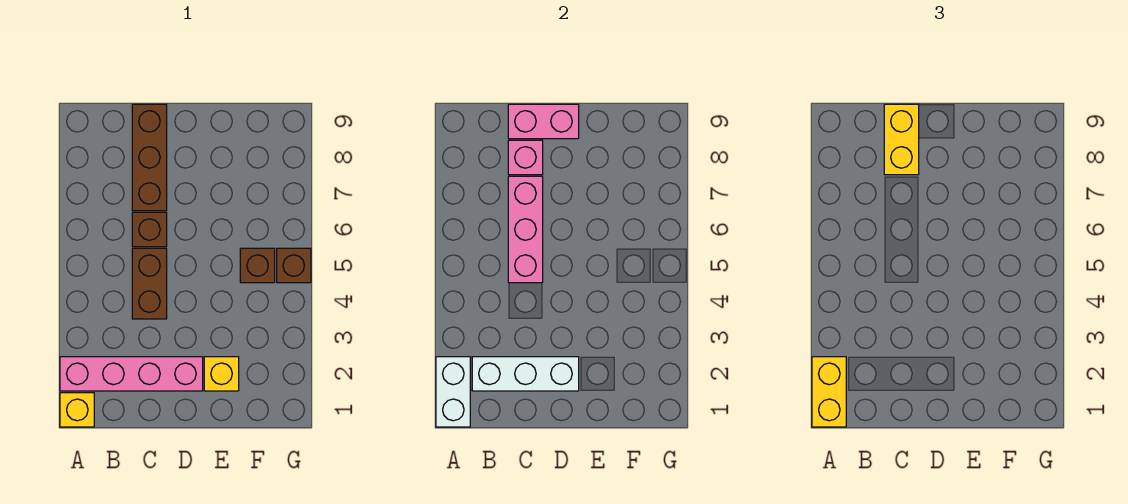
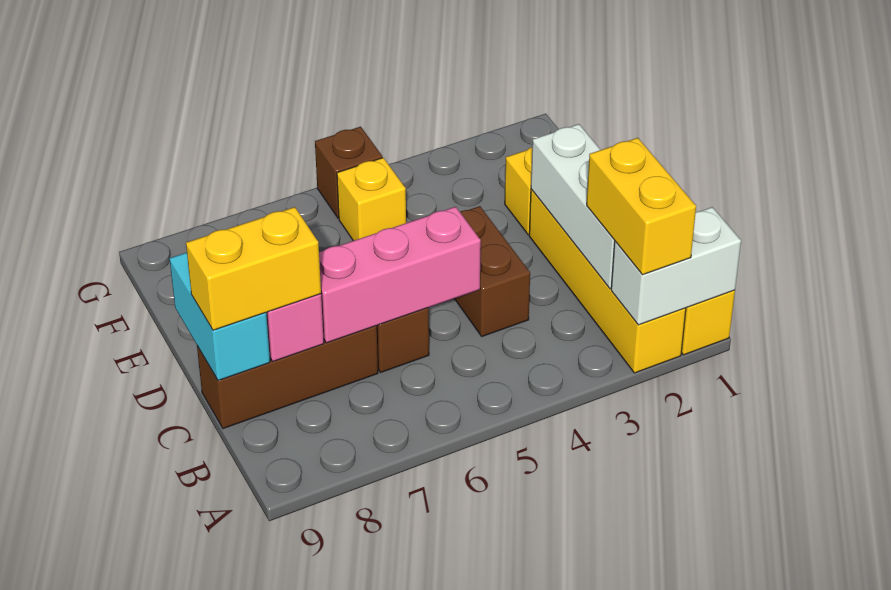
yellow brick A1:A2 level 3 -> yellow brick A2:B2 level 3
pink brick A2:D2 level 1 -> yellow brick A2:D2 level 1
brown brick C4:C5 level 1 -> brown brick C4:D4 level 1
pink brick C9:D9 level 2 -> cyan brick C9:D9 level 2
brown brick F5 level 1 -> yellow brick F5 level 1

